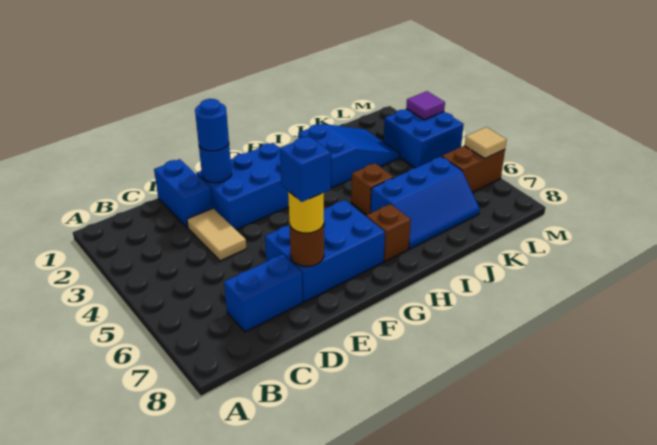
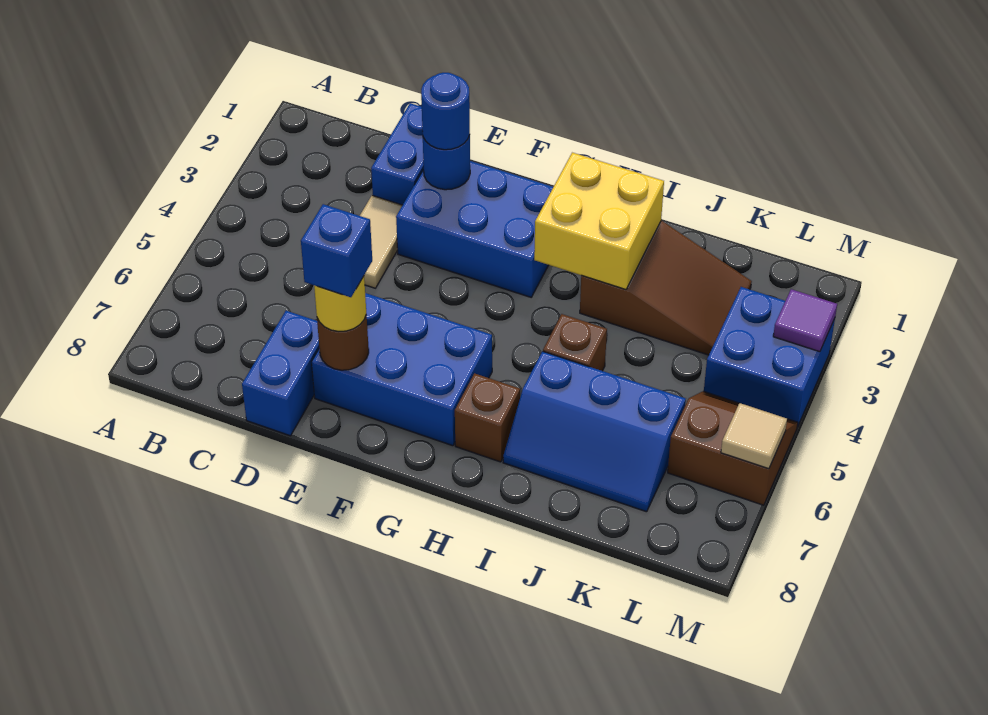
blue brick C7:D7 level 1 -> blue brick D7:D8 level 1
none -> yellow brick H2:I3 level 2
blue slope I2:K3 level 1 top I -> brown slope I2:K3 level 1 top I

